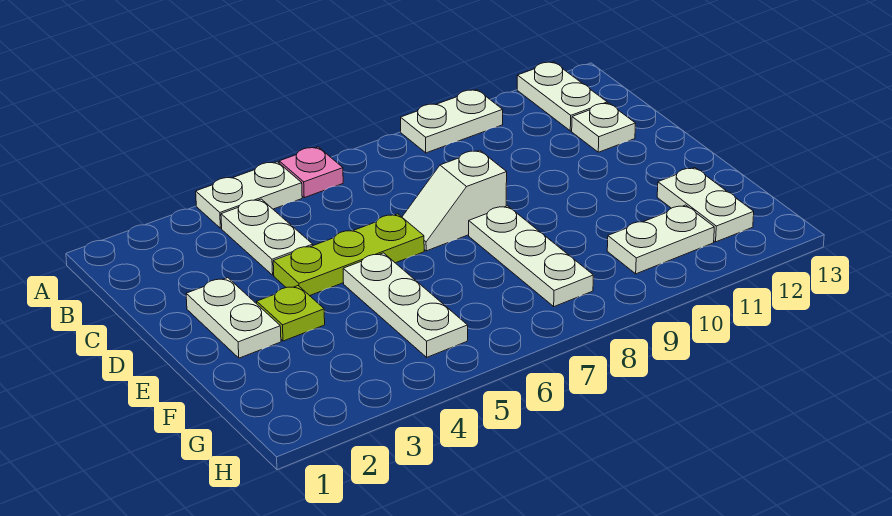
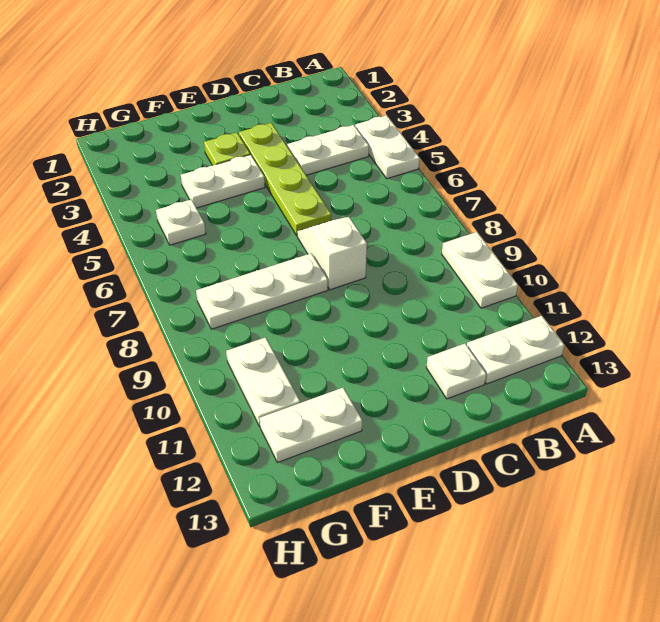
pink plate A6 level 1 -> none
white plate D2:E2 level 1 -> white plate E4:F4 level 1
lime plate D4:D6 level 1 -> lime plate D3:D6 level 1
white plate E5:G5 level 1 -> white plate G5 level 1

